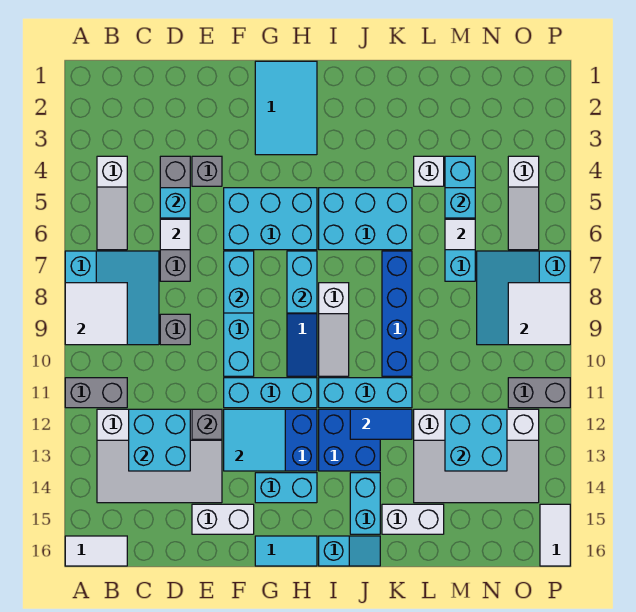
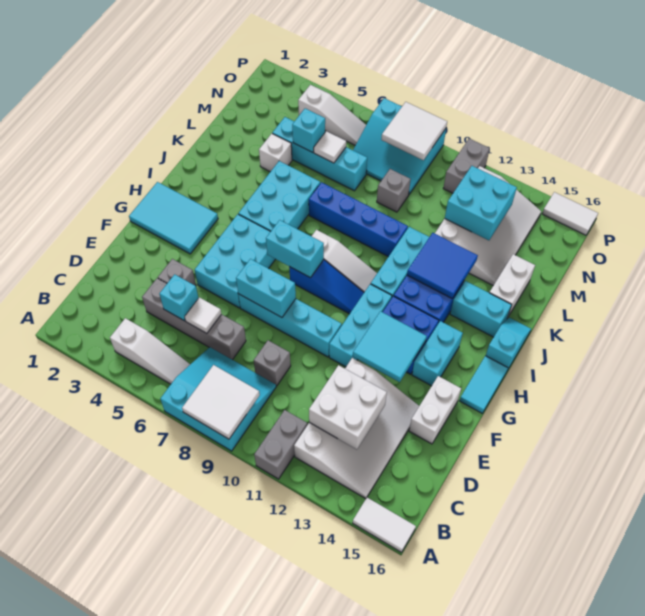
white tile A16:B16 level 1 -> white tile A15:A16 level 1
cyan brick C12:D13 level 2 -> white brick C12:D13 level 2
grey brick E12 level 2 -> grey brick M9 level 1
blue tile J12:K12 level 2 -> blue tile J12:K13 level 2

